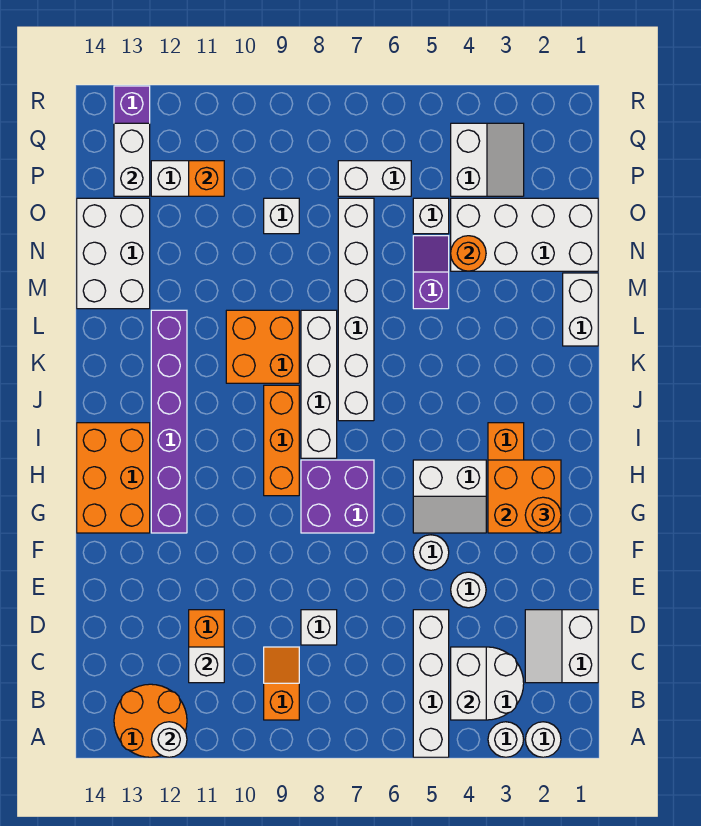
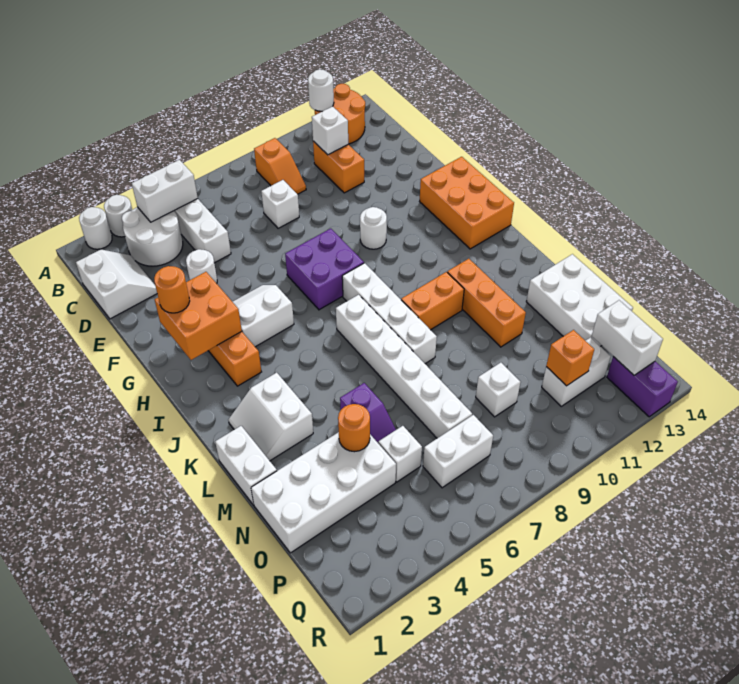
white brick B4:C4 level 2 -> white brick B4:B5 level 2
white round brick F5 level 1 -> white round brick G10 level 1
purple brick G12:L12 level 1 -> none
orange brick H9:J9 level 1 -> orange brick K11:M11 level 1
orange brick K9:L10 level 1 -> orange brick K9:K10 level 1
white slope P3:Q4 level 1 top 4 -> white slope K2:L3 level 1 top 3

